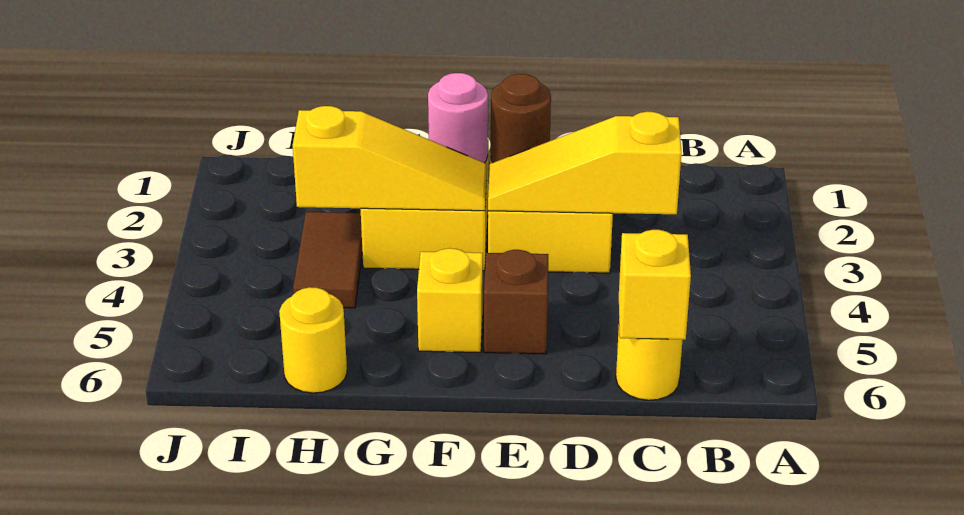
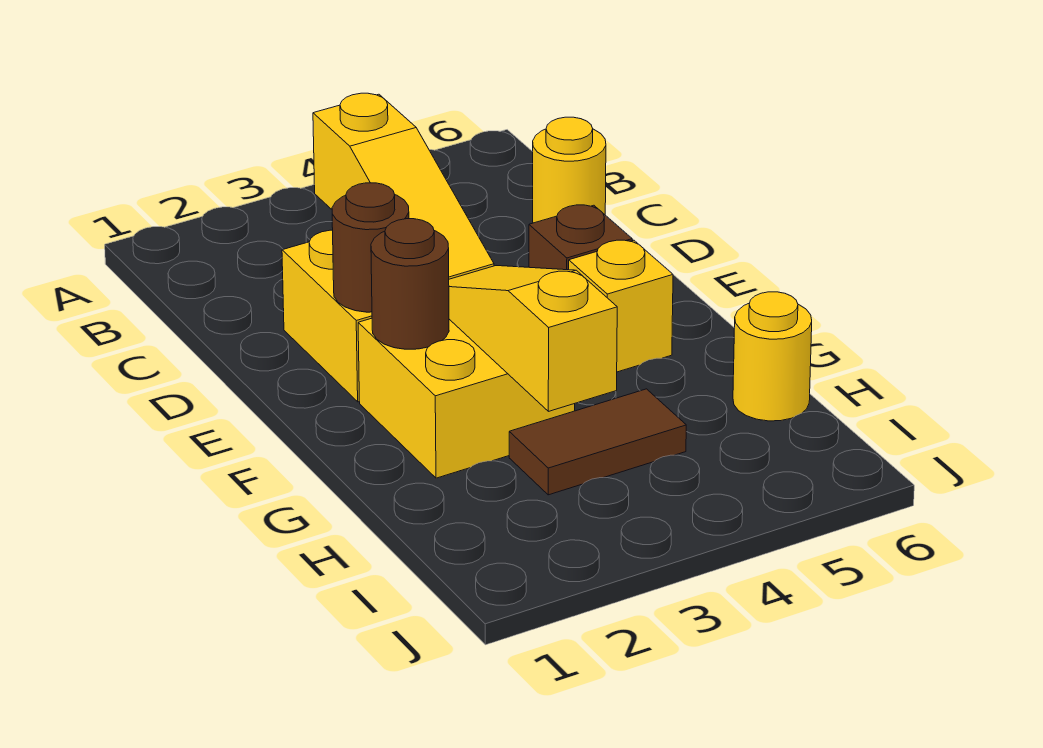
yellow brick C6 level 2 -> none
pink round brick F2 level 2 -> brown round brick F2 level 2

